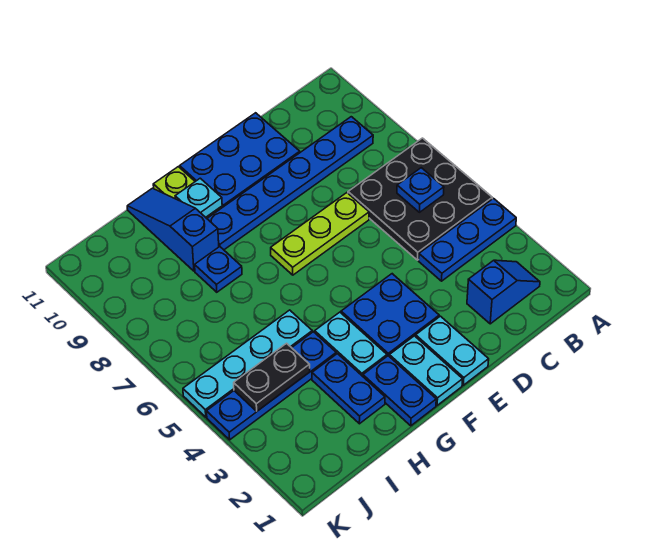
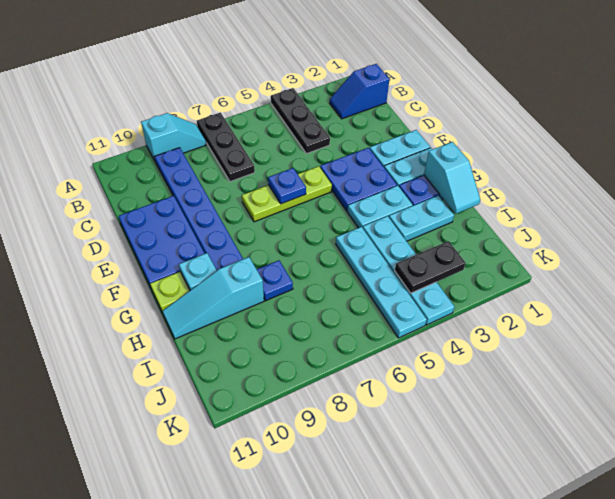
blue plate A4:C4 level 1 -> black plate A4:C4 level 1
black plate A5:C7 level 1 -> black plate A7:C7 level 1
none -> cyan slope A8:A9 level 1 top 9
blue slope B2:C2 level 1 top C -> blue slope B1:B2 level 1 top 1
blue plate B6 level 2 -> blue plate E6 level 2
lime plate D7:F7 level 1 -> lime plate E5:E7 level 1
none -> cyan slope G1:H1 level 2 top G
blue plate H2:H3 level 1 -> cyan plate H2:H3 level 1
blue plate H4:K4 level 1 -> cyan plate H4:K4 level 1
blue slope H9:H11 level 1 top 9 -> cyan slope H9:H11 level 1 top 9
black plate I4:J4 level 2 -> black plate J3:J4 level 2

